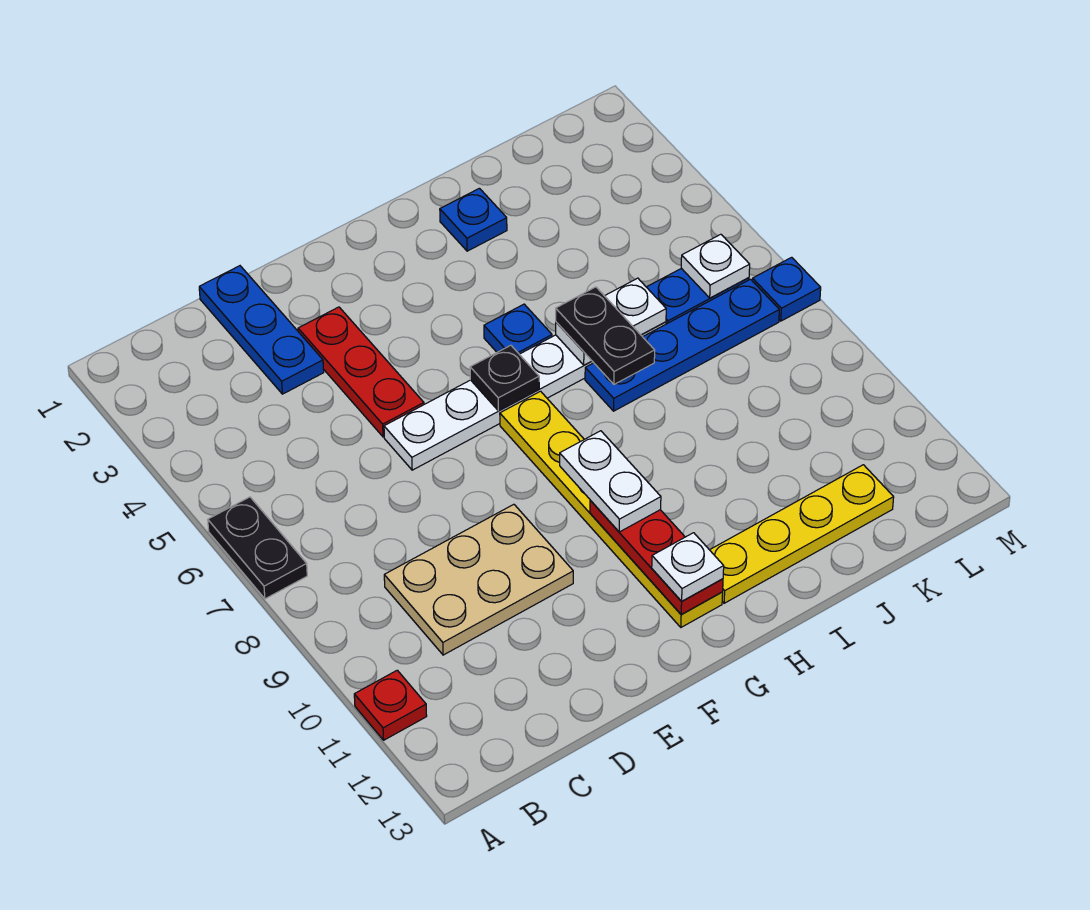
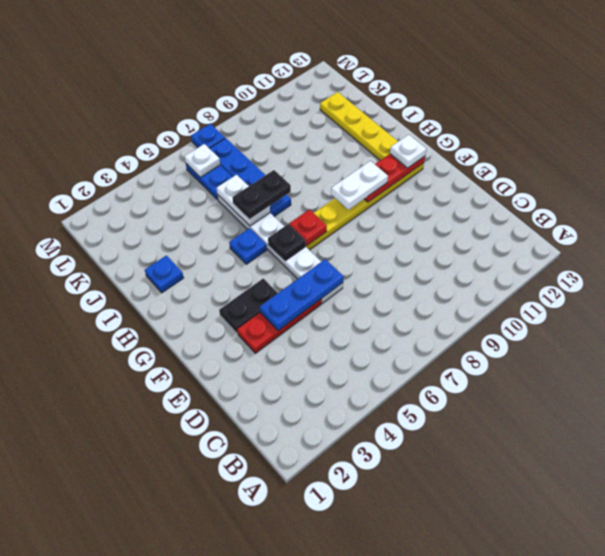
black plate A6:A7 level 1 -> black plate F3:F4 level 1
red plate A11 level 1 -> red plate G7 level 2
tan plate C9:E10 level 1 -> none
blue plate D1:D3 level 1 -> blue plate E4:E6 level 2

